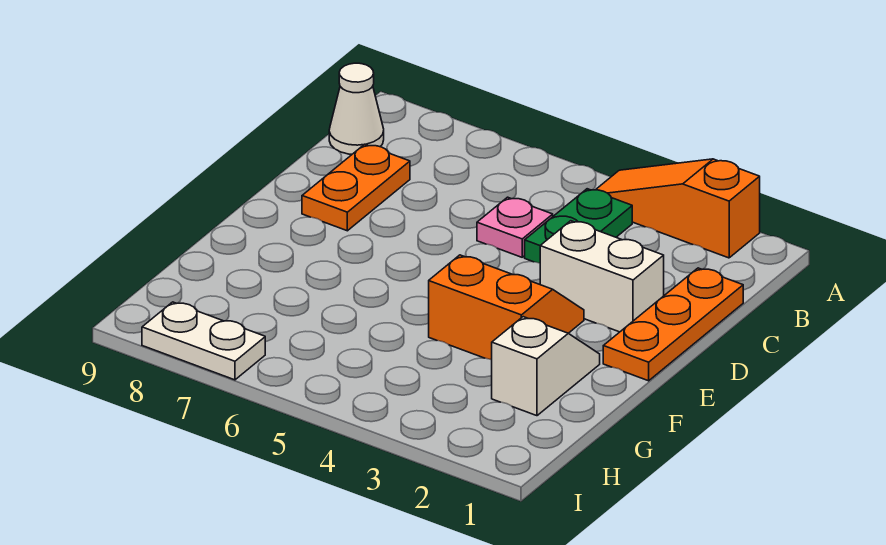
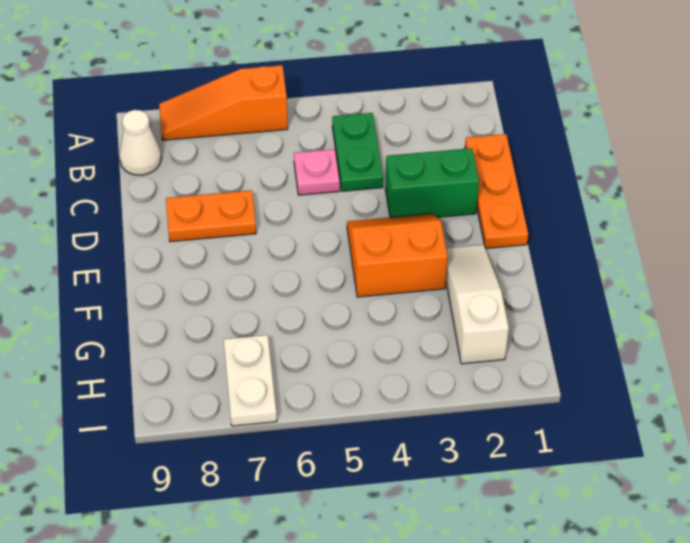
orange slope A2:A4 level 1 top 2 -> orange slope A6:A8 level 1 top 6
orange plate C8:D8 level 1 -> orange plate D7:D8 level 1
white brick D2:D3 level 1 -> green brick D2:D3 level 1
white slope F2:G2 level 1 top G -> white slope F2:H2 level 1 top H
white plate I7:I8 level 1 -> white plate H7:I7 level 1

